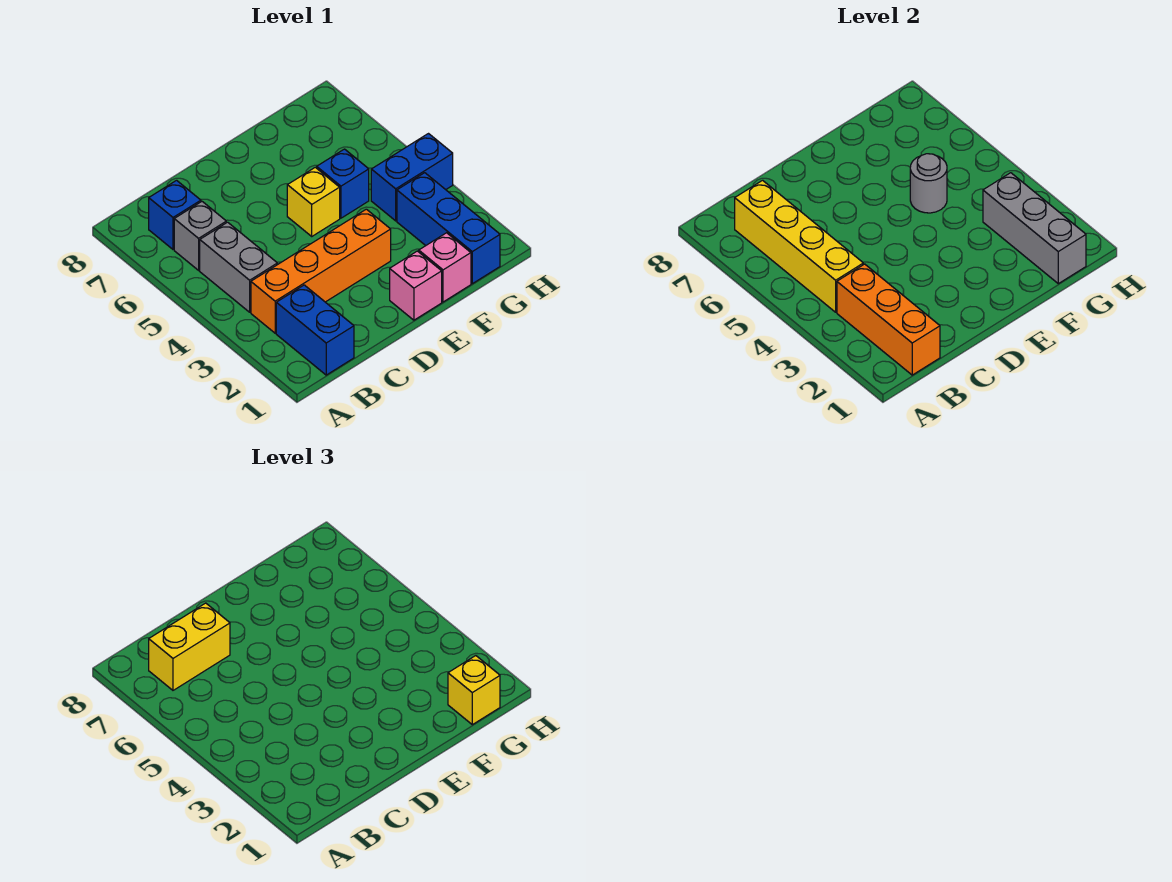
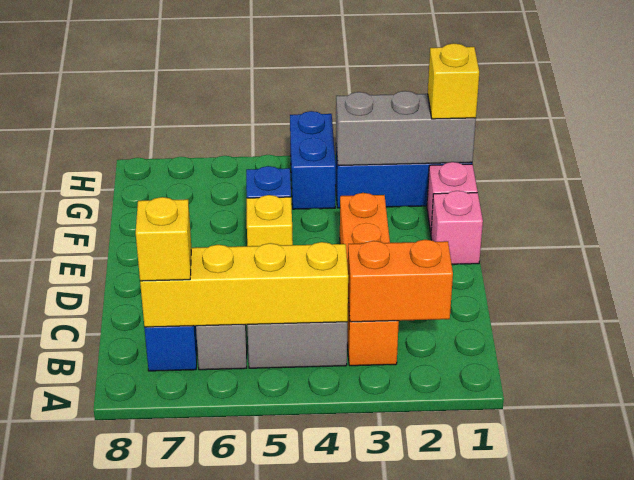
blue brick B1:B2 level 1 -> none
orange brick B1:B3 level 2 -> orange brick B2:B3 level 2
yellow brick B7:C7 level 3 -> yellow brick B7 level 3
grey round brick F5 level 2 -> none

